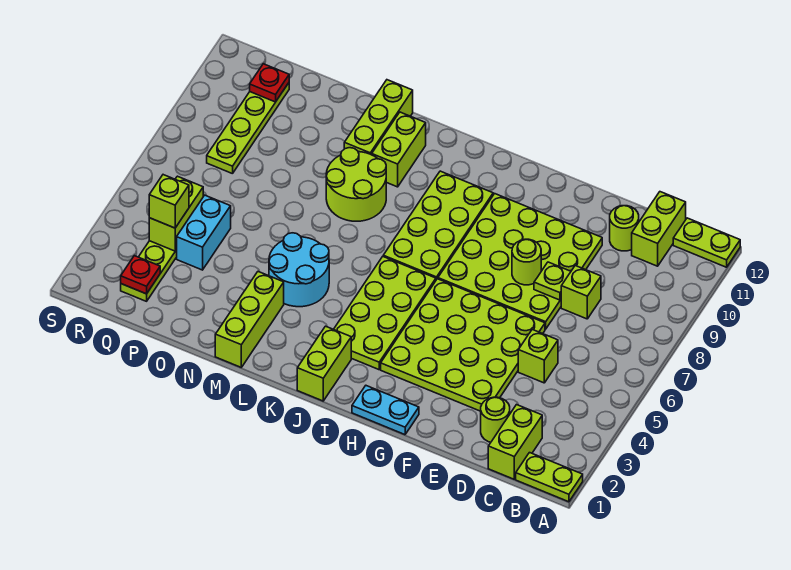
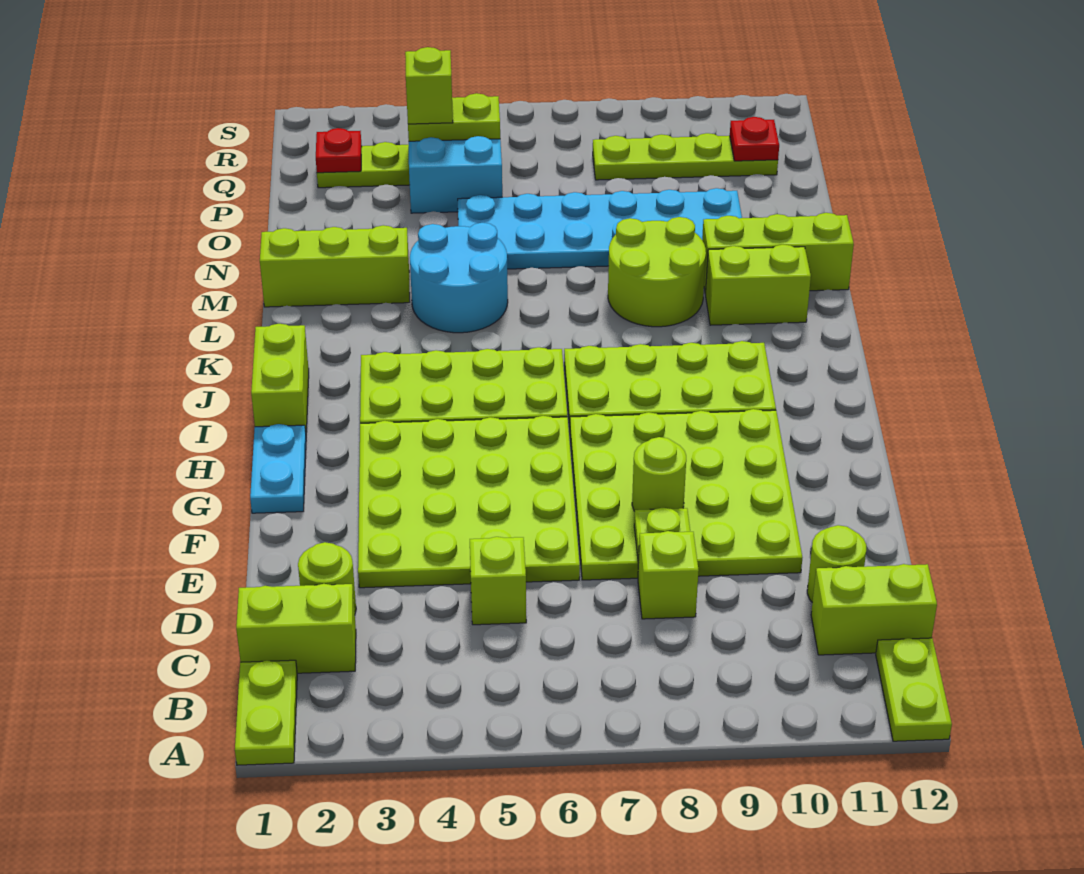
lime brick J1:J2 level 1 -> lime brick I1:J1 level 1
none -> cyan plate N5:O10 level 1

